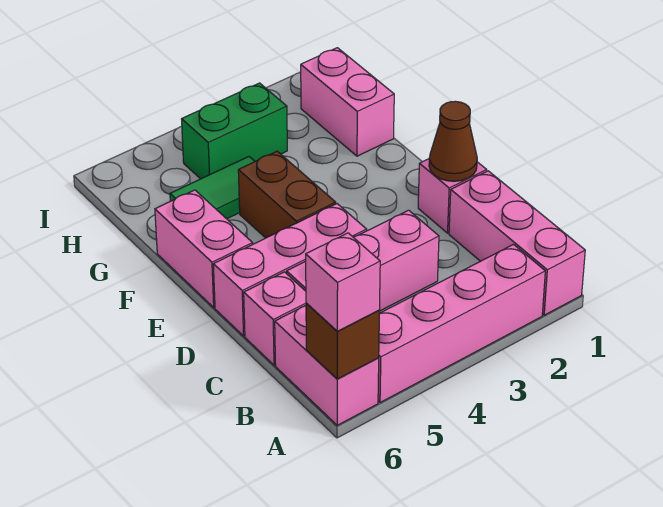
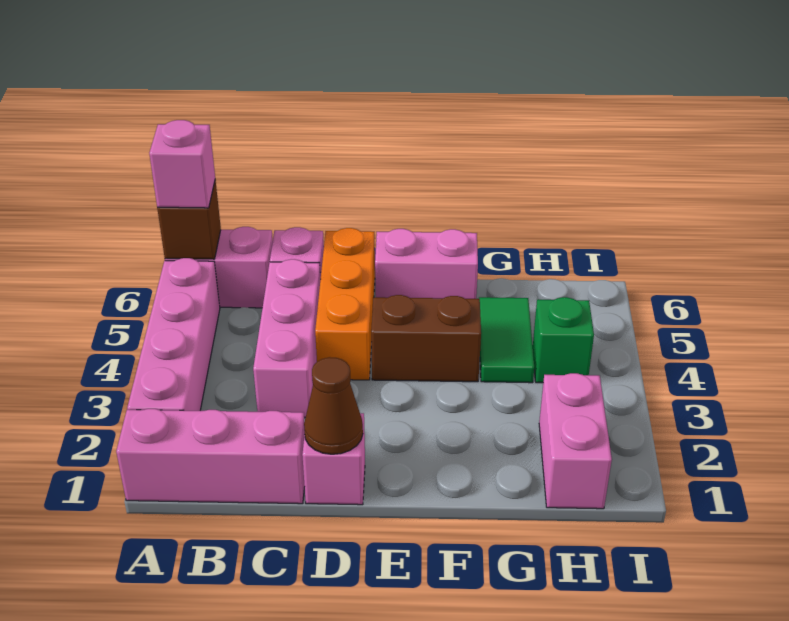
pink brick D4:D6 level 1 -> orange brick D4:D6 level 1
pink brick G1:H1 level 1 -> pink brick H1:H2 level 1
green brick H3:H4 level 1 -> green brick H4 level 1

